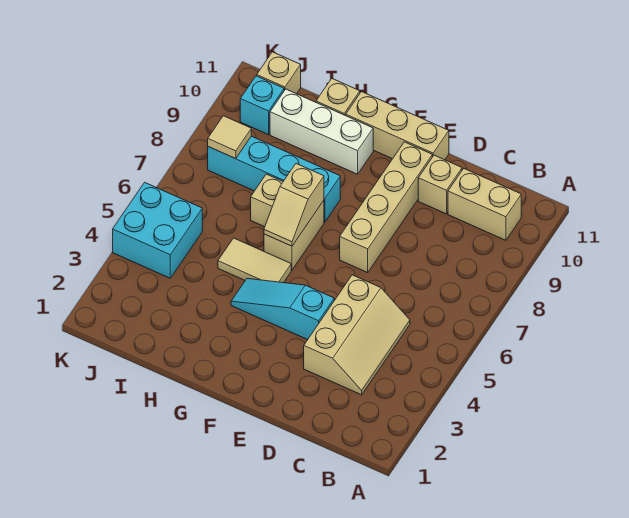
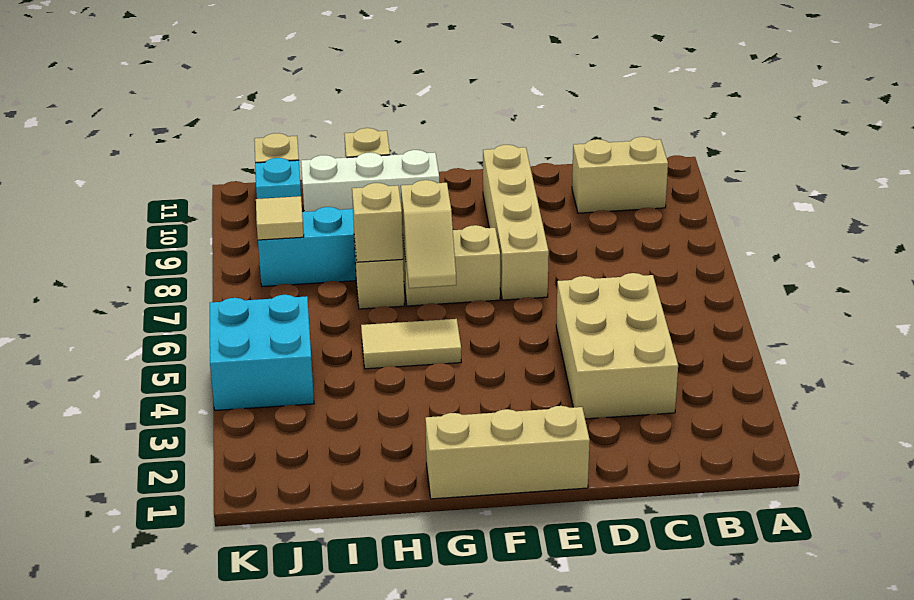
tan slope C3:D5 level 1 top D -> tan brick C3:D5 level 1
tan brick D10 level 1 -> tan brick H7 level 2
cyan slope E4:G4 level 1 top E -> none
tan brick E11:G11 level 1 -> tan brick E1:G1 level 1
tan brick G6:G7 level 1 -> tan brick F7:G7 level 1

